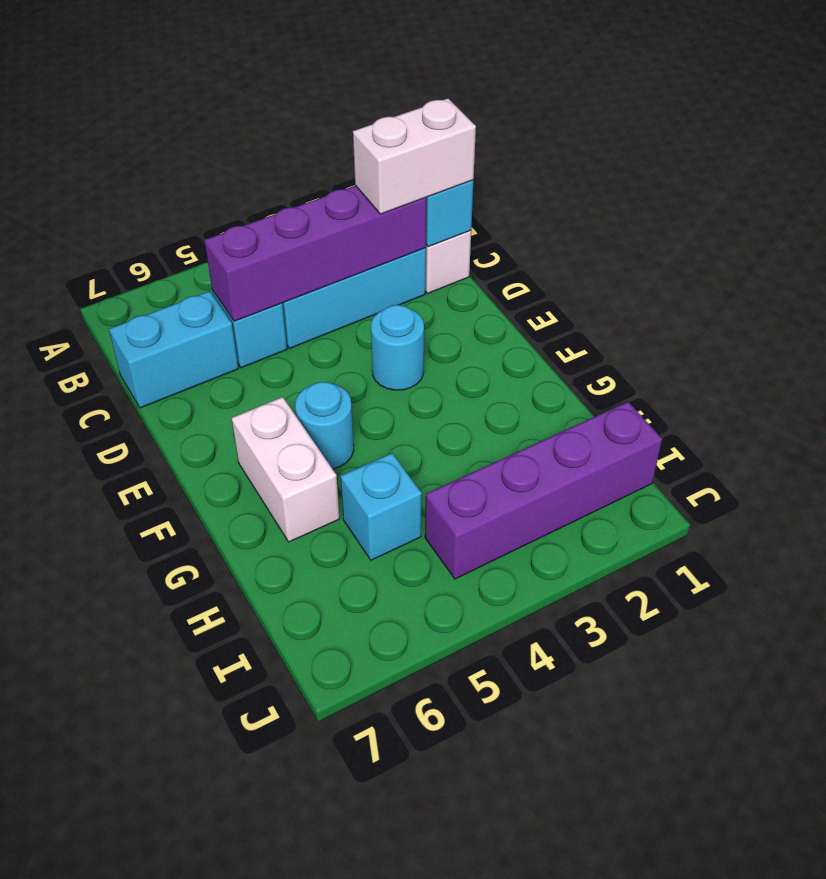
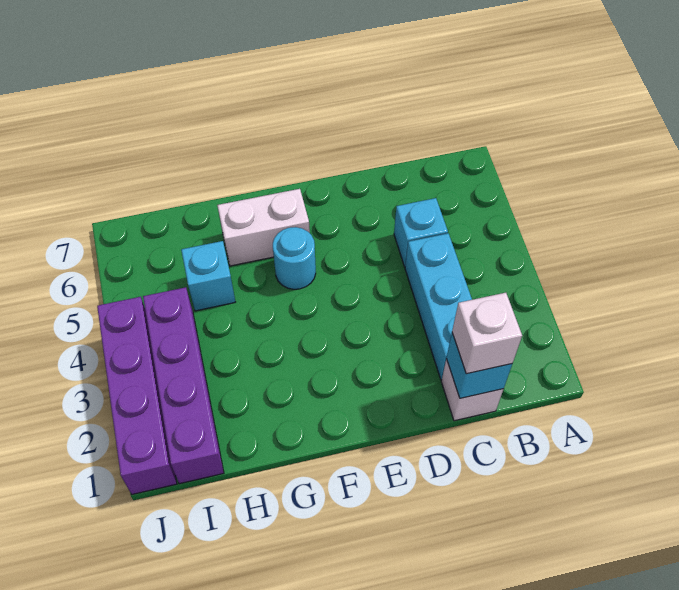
white brick C1:C2 level 3 -> white brick C1 level 3
purple brick C2:C5 level 2 -> purple brick J1:J4 level 1
cyan brick C6:C7 level 1 -> none
cyan round brick E3 level 1 -> none

